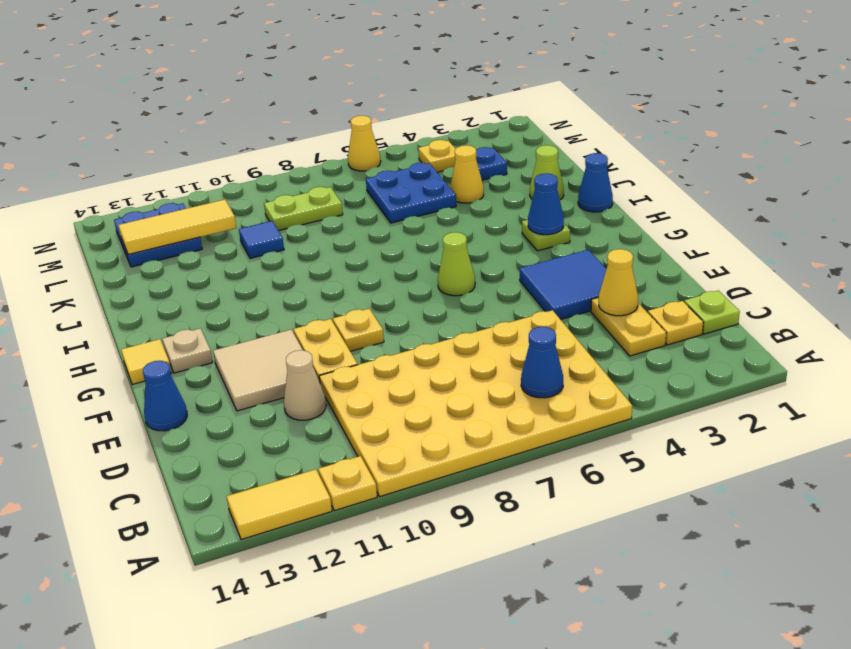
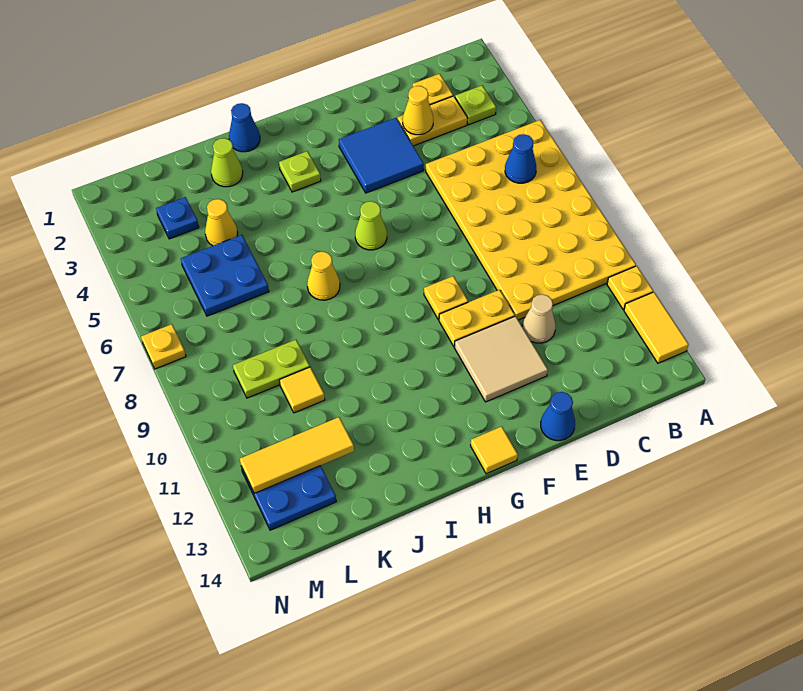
lime plate C1 level 1 -> lime plate B3 level 1
tan plate G13 level 1 -> none
blue cone H3 level 2 -> none
blue tile K10 level 1 -> yellow tile K10 level 1
lime plate L8:L9 level 1 -> lime plate K9:L9 level 1
yellow tile L11:L13 level 2 -> yellow tile K12:M12 level 2
yellow plate M4 level 1 -> yellow plate N7 level 1
yellow cone N6 level 1 -> yellow cone I7 level 1

